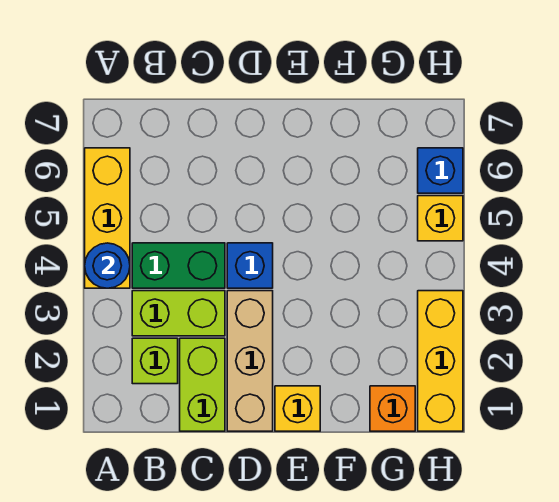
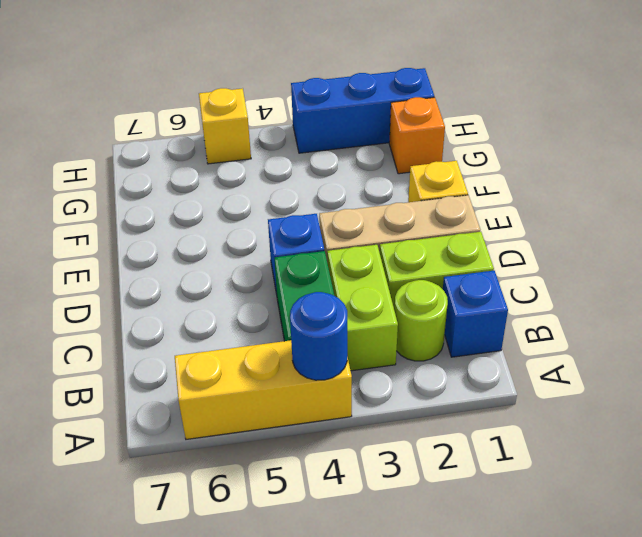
lime brick B2 level 1 -> lime round brick B2 level 1
yellow brick H1:H3 level 1 -> blue brick H1:H3 level 1
blue brick H6 level 1 -> blue brick B1 level 1

